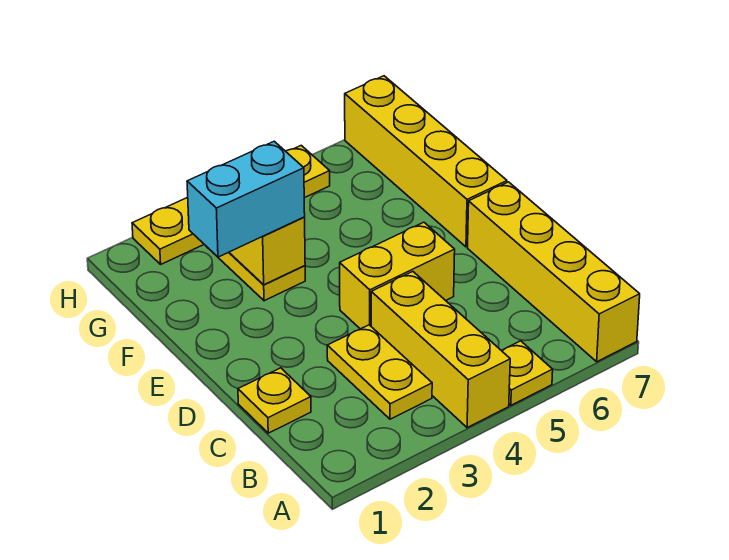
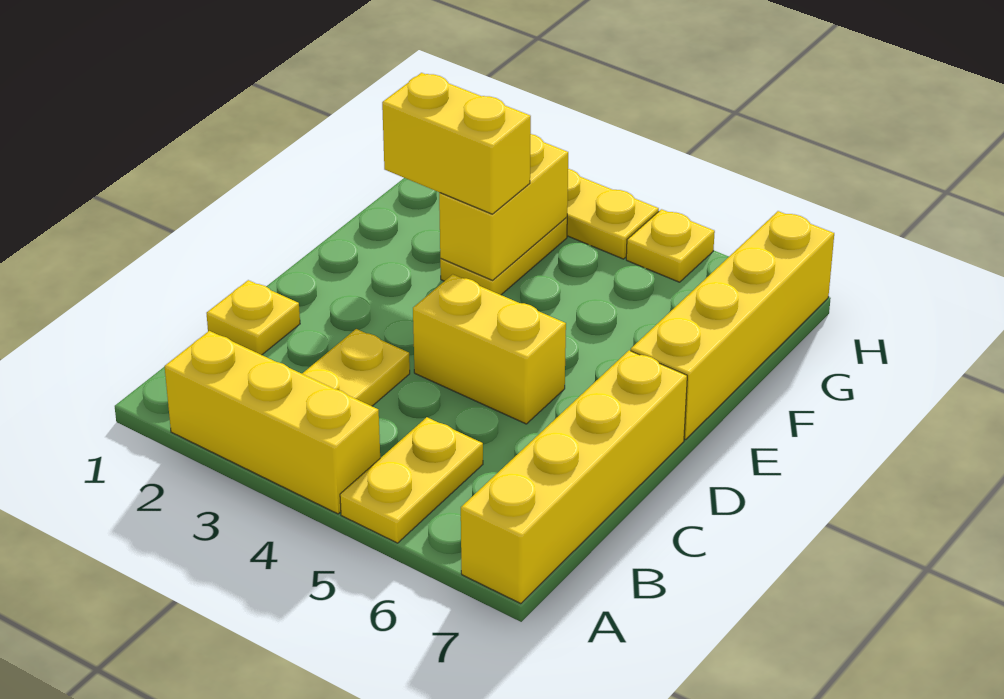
yellow brick A4:C4 level 1 -> yellow brick A2:A4 level 1
yellow plate A5 level 1 -> yellow plate A5:B5 level 1
cyan brick F2:F3 level 3 -> yellow brick F2:F3 level 3

